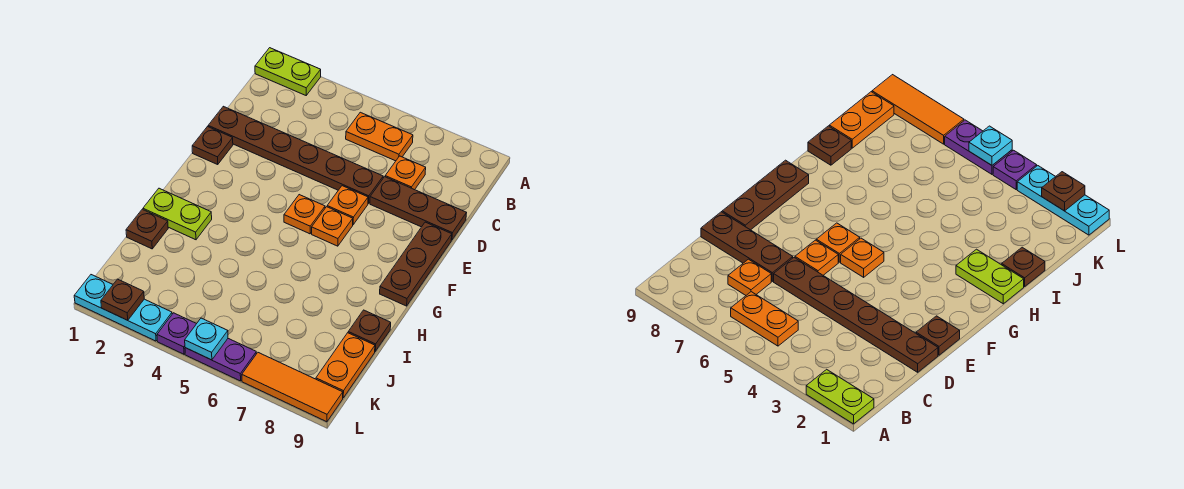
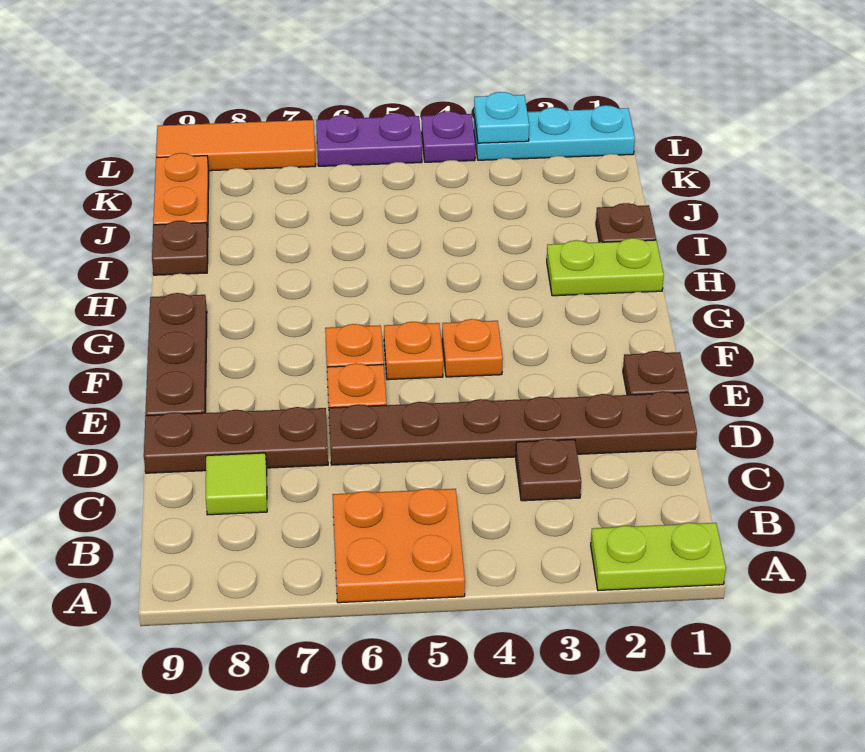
orange plate B5:B6 level 1 -> orange plate A5:B6 level 1
orange plate C7 level 1 -> orange plate F4 level 1
none -> lime tile C8 level 1
brown plate L2 level 2 -> brown plate C3 level 1
cyan plate L5 level 2 -> cyan plate L3 level 2

